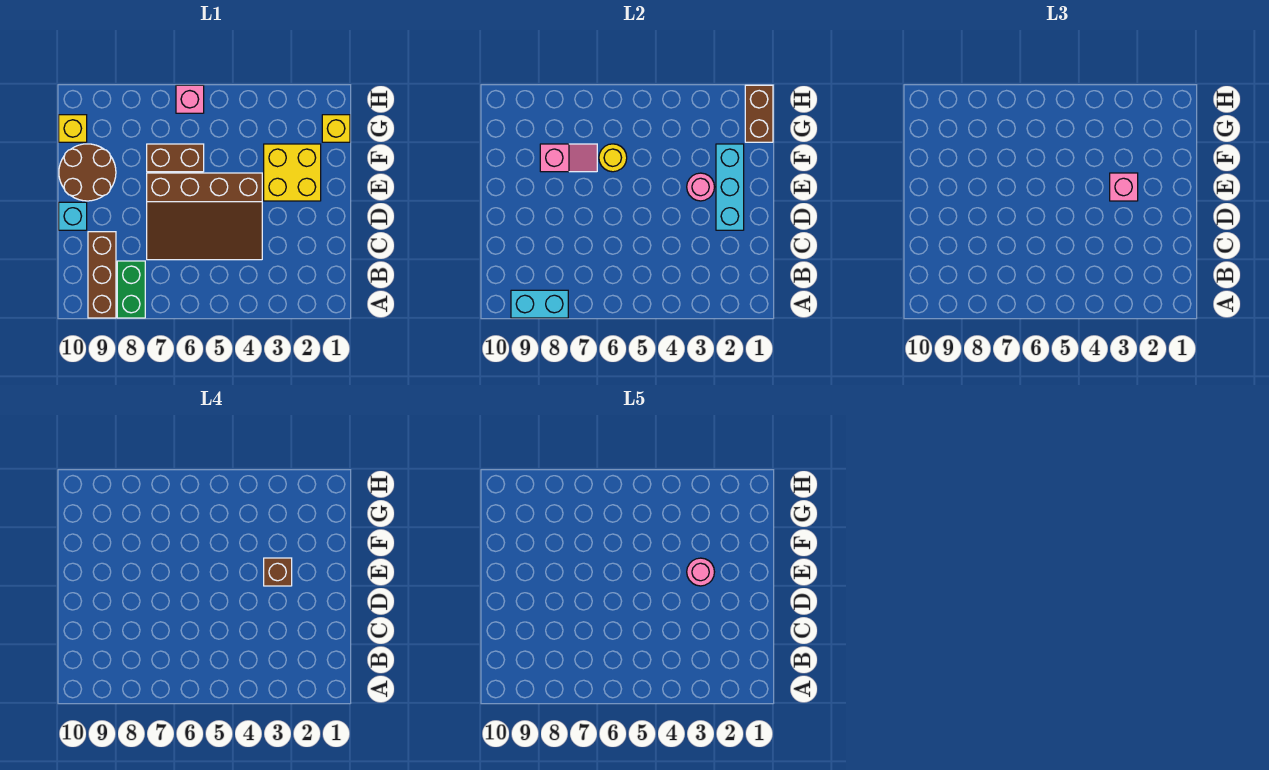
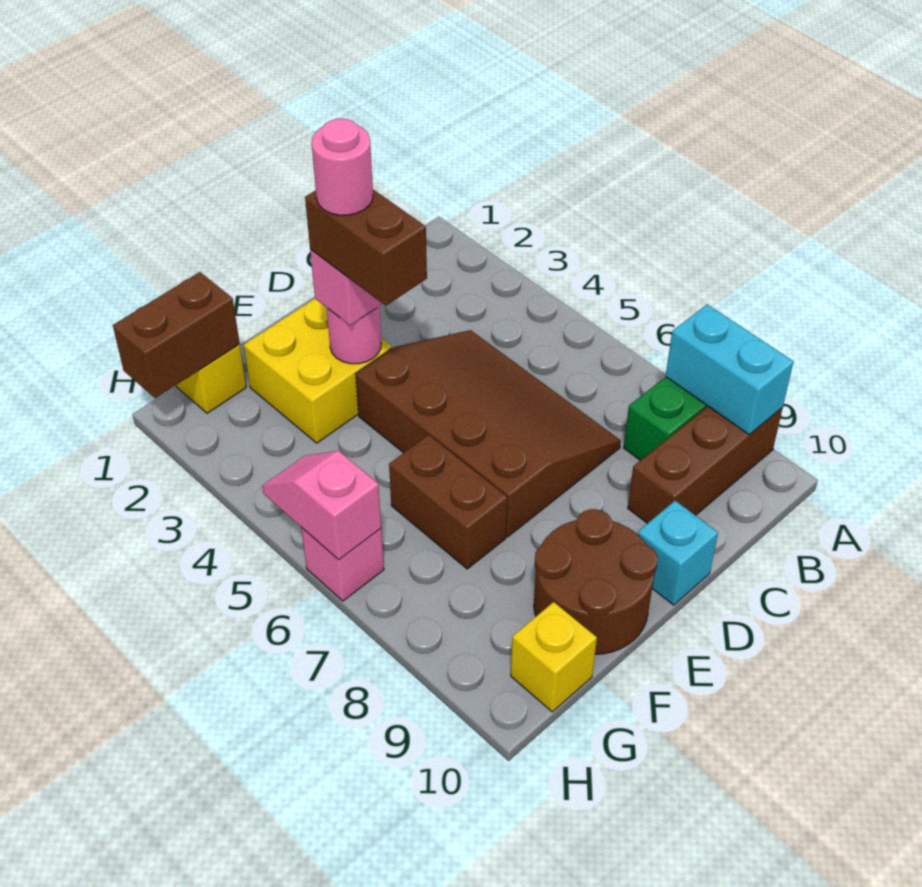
cyan brick D2:F2 level 2 -> none
brown brick E3 level 4 -> brown brick E3:E4 level 4
yellow round brick F6 level 2 -> none
pink slope F7:F8 level 2 top 8 -> pink slope H5:H6 level 2 top 6

